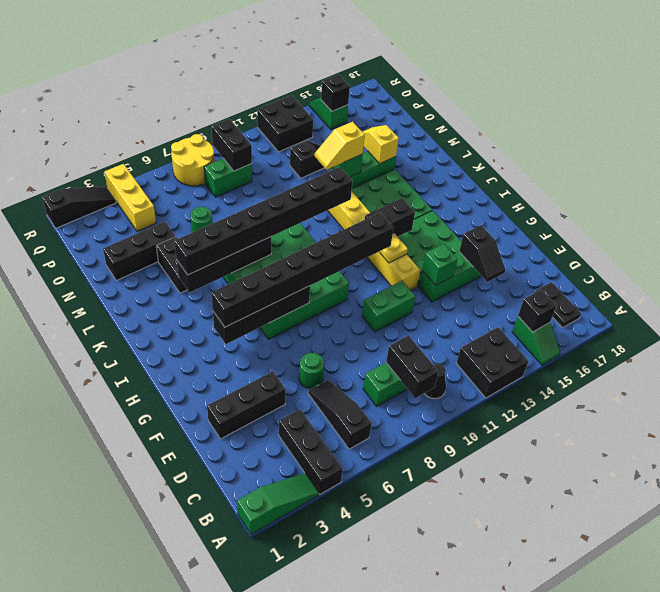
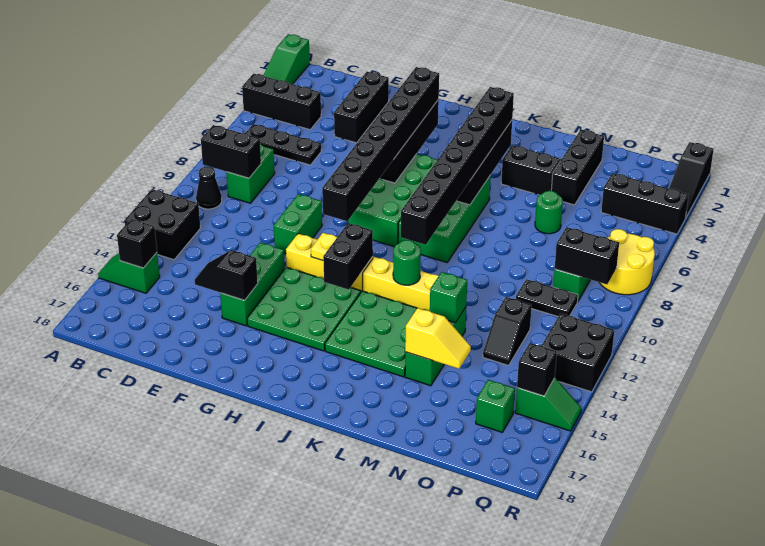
black slope B6:D6 level 1 top B -> black plate B6:D6 level 1
black plate B17:C17 level 1 -> black plate O10:P10 level 1
green round brick E6 level 1 -> green round brick K12 level 2
green brick F13 level 2 -> green brick P16 level 1
yellow slope M12:M13 level 3 top 13 -> none
yellow brick P4:R4 level 1 -> black brick P4:R4 level 1

